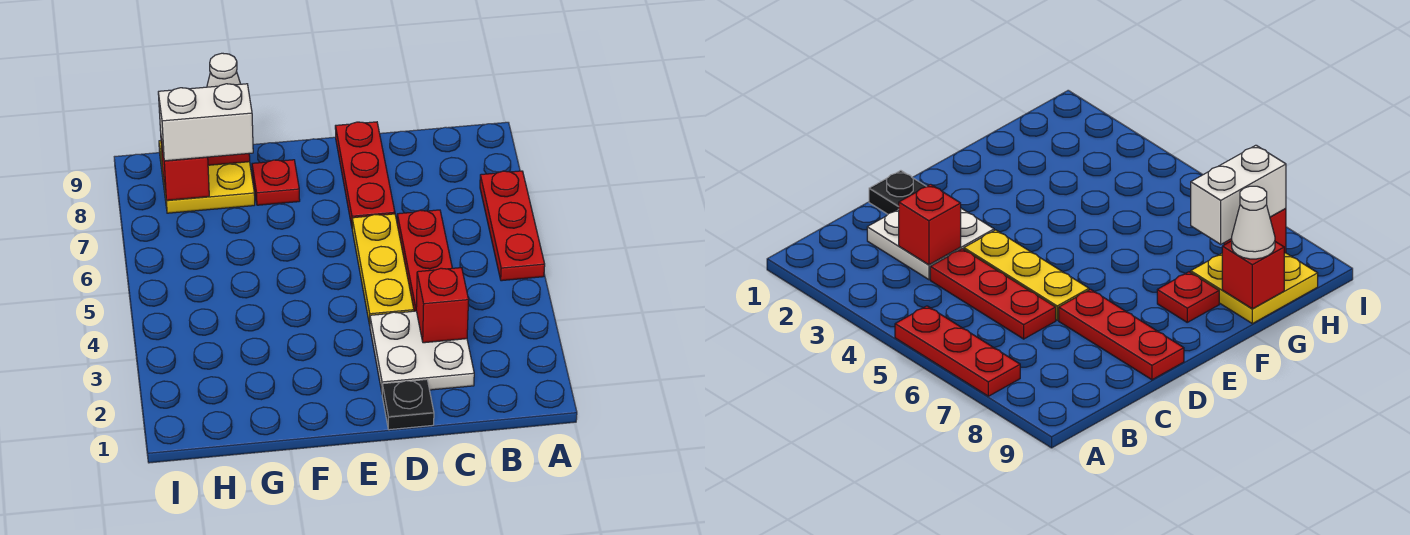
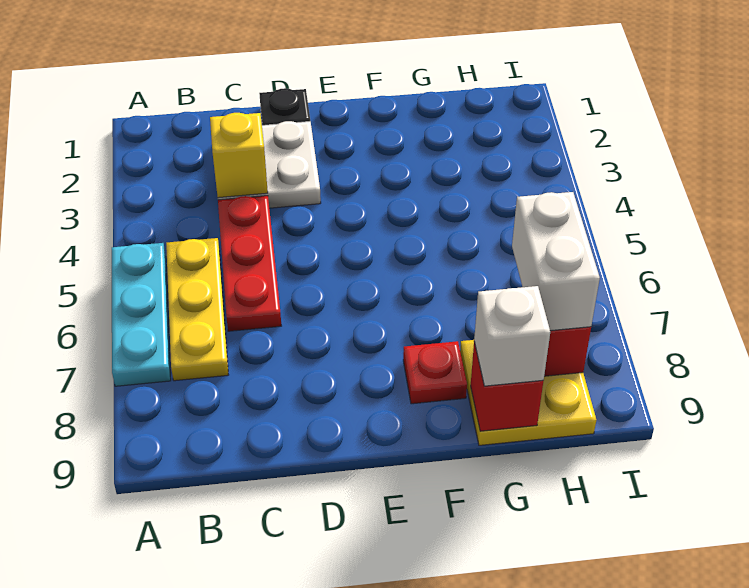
red plate A5:A7 level 1 -> cyan plate A5:A7 level 1
red brick C3 level 2 -> yellow brick C3 level 2
yellow plate D4:D6 level 1 -> yellow plate B5:B7 level 1
red plate D7:D9 level 1 -> none
white brick G8:H8 level 3 -> white brick H7:H8 level 3
white cone G9 level 3 -> white brick G9 level 3

